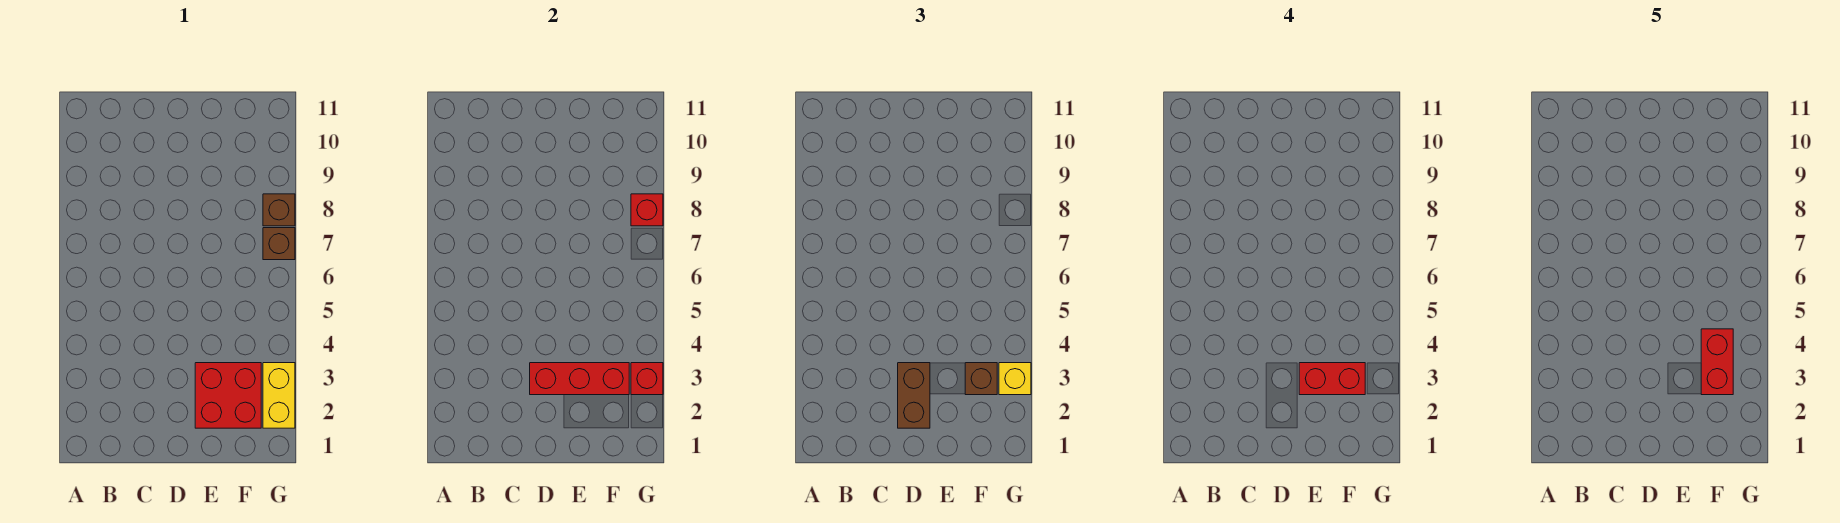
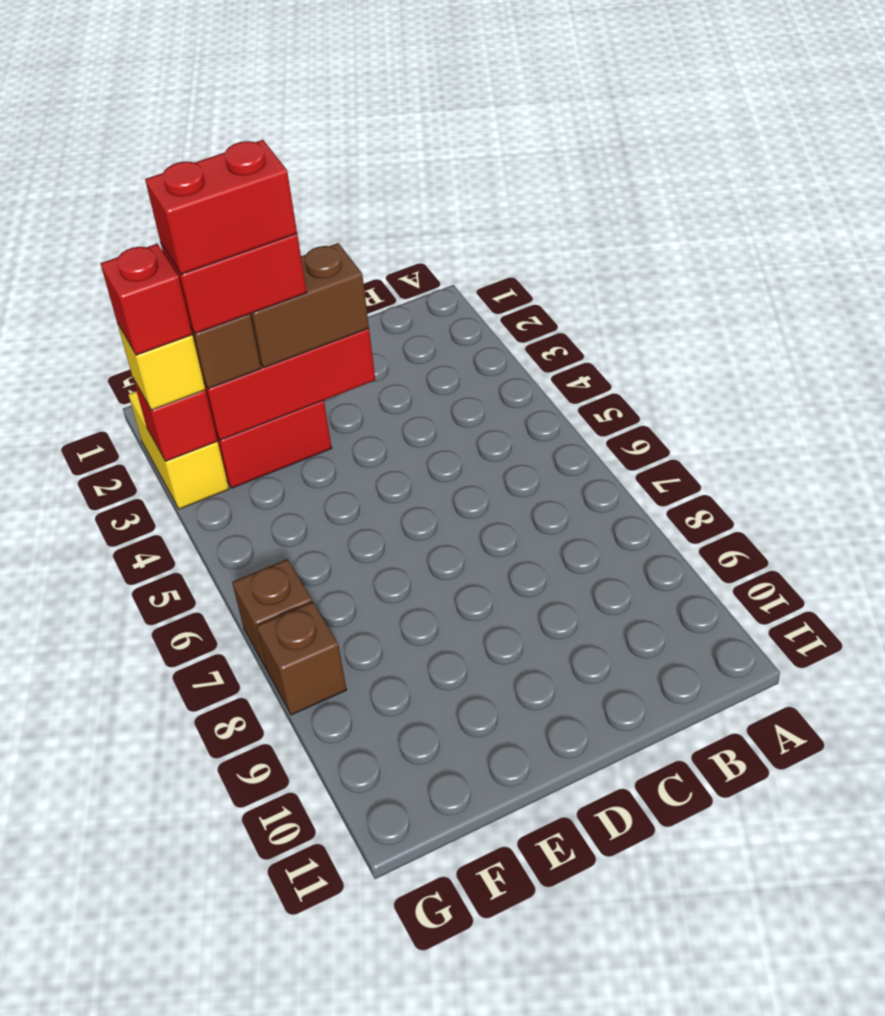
brown brick D2:D3 level 3 -> brown brick D3:E3 level 3
red brick F3:F4 level 5 -> red brick E3:F3 level 5
red brick G8 level 2 -> red brick G3 level 4

